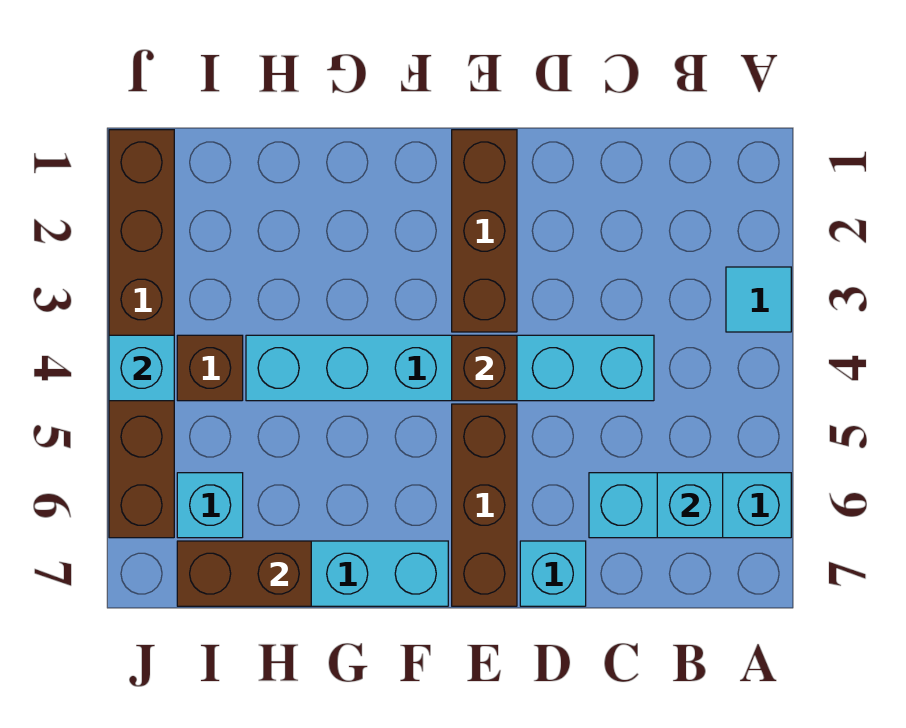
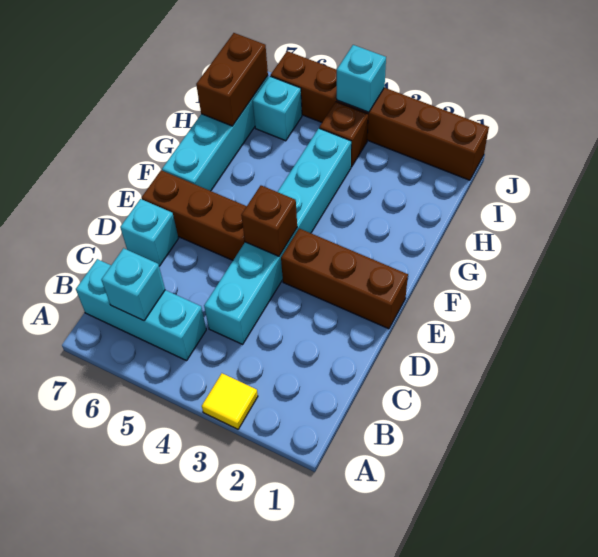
cyan tile A3 level 1 -> yellow tile A3 level 1
cyan brick A6:C6 level 1 -> cyan brick B5:B7 level 1

